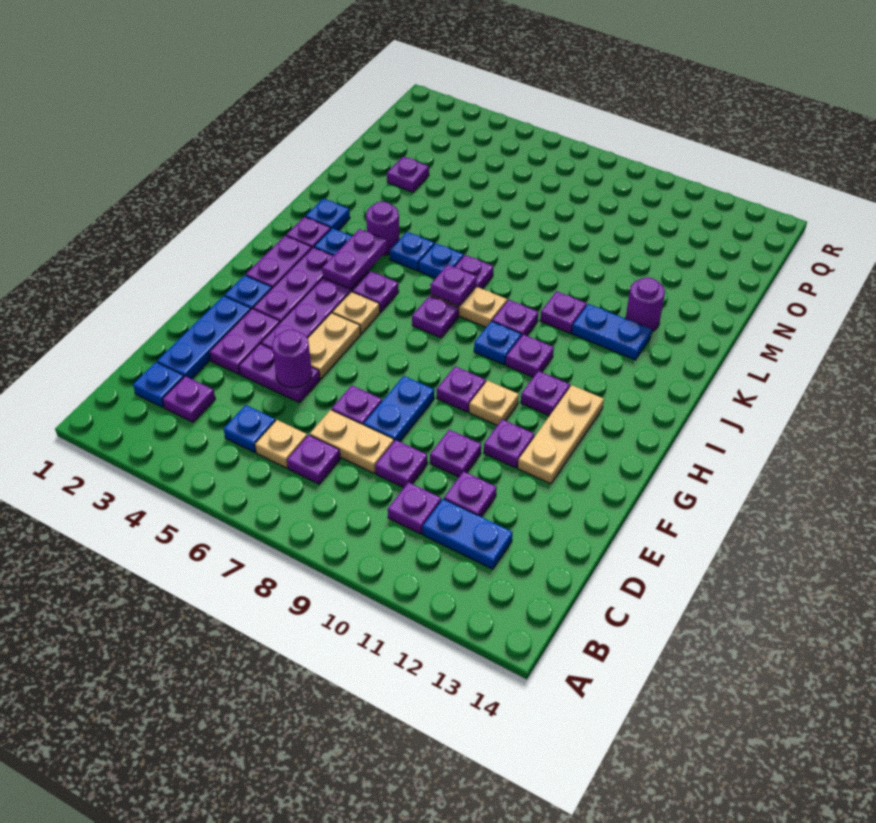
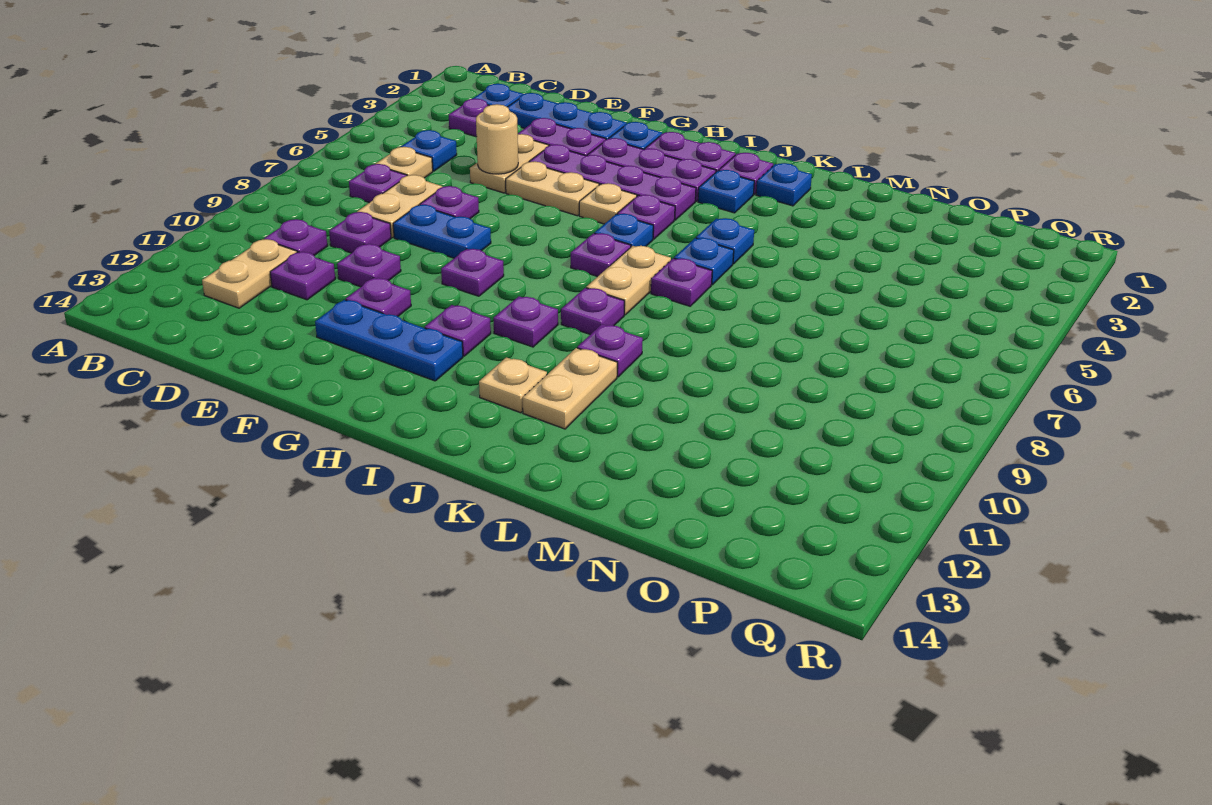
blue plate C11:C12 level 1 -> tan plate C11:C12 level 1
purple plate E4:E5 level 1 -> tan plate E4:E5 level 1
purple round brick E5 level 2 -> tan round brick E5 level 2
tan plate F12:H12 level 1 -> blue plate F12:H12 level 1
tan plate G10 level 1 -> tan plate J12 level 1
purple plate I4:J4 level 2 -> none
blue plate I9 level 1 -> blue plate I6 level 1
purple plate J7 level 2 -> none
purple round brick K4 level 1 -> none
blue plate K11:K12 level 1 -> tan plate K11:K12 level 1
purple round brick L12 level 1 -> none
purple plate N3 level 1 -> none

